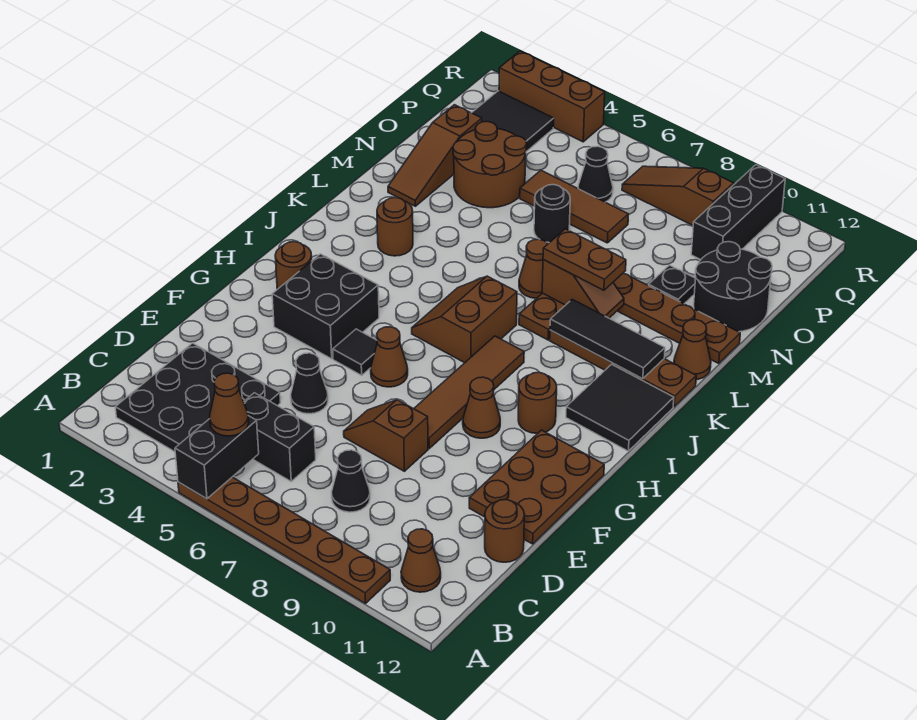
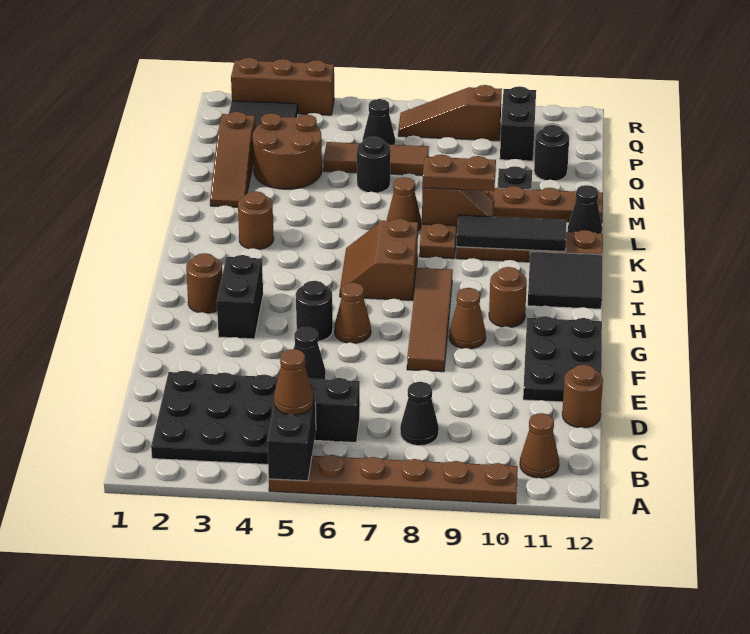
brown slope E7:E8 level 1 top 8 -> none
brown plate E11:G12 level 1 -> black plate E11:G12 level 1
black brick G3:H4 level 1 -> black brick G3:H3 level 1
black tile G5 level 1 -> black round brick G5 level 1
brown cone L12 level 1 -> black cone L12 level 1
black round brick N11:O12 level 1 -> black round brick O11 level 1
black brick P10:R10 level 1 -> black brick P10:Q10 level 1

